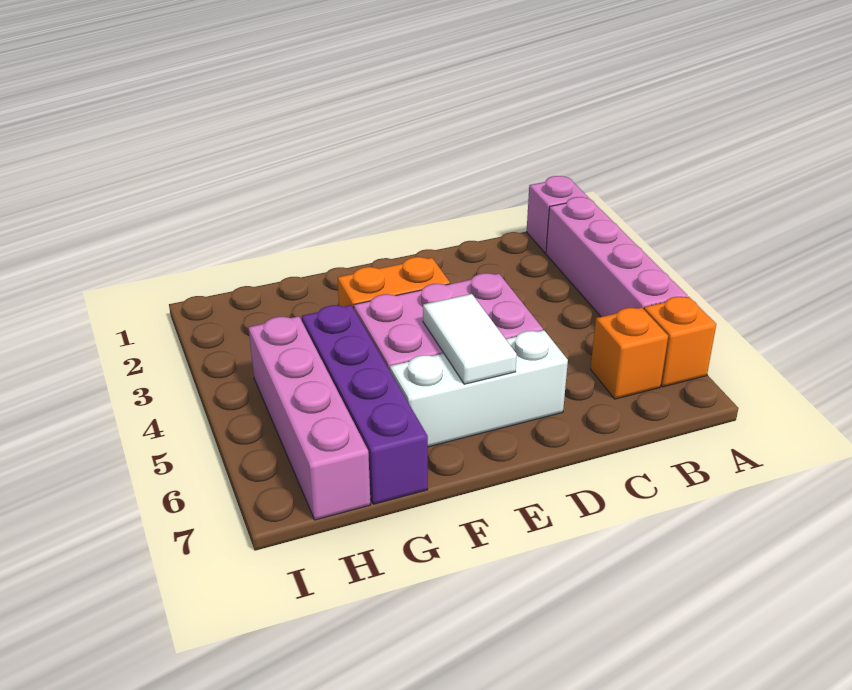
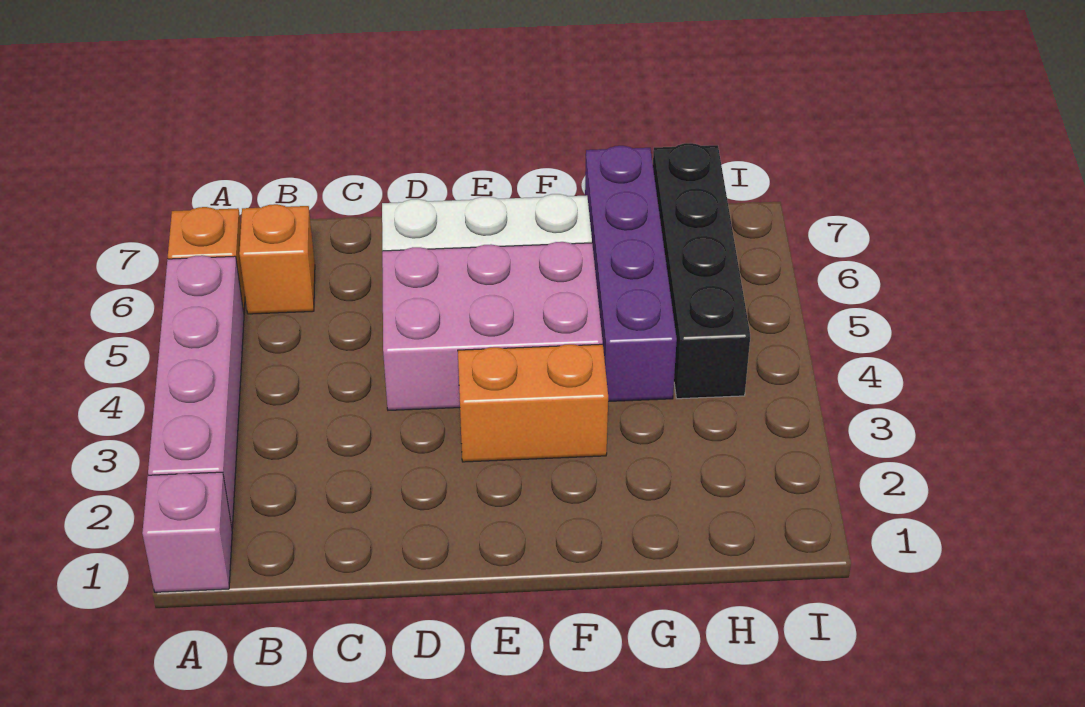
white tile E5:E6 level 2 -> none
pink brick H4:H7 level 1 -> black brick H4:H7 level 1

